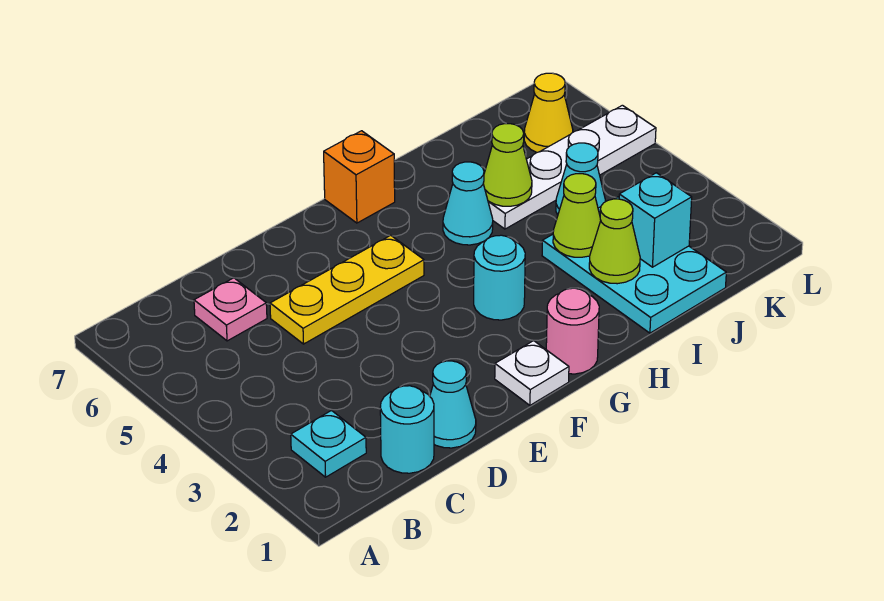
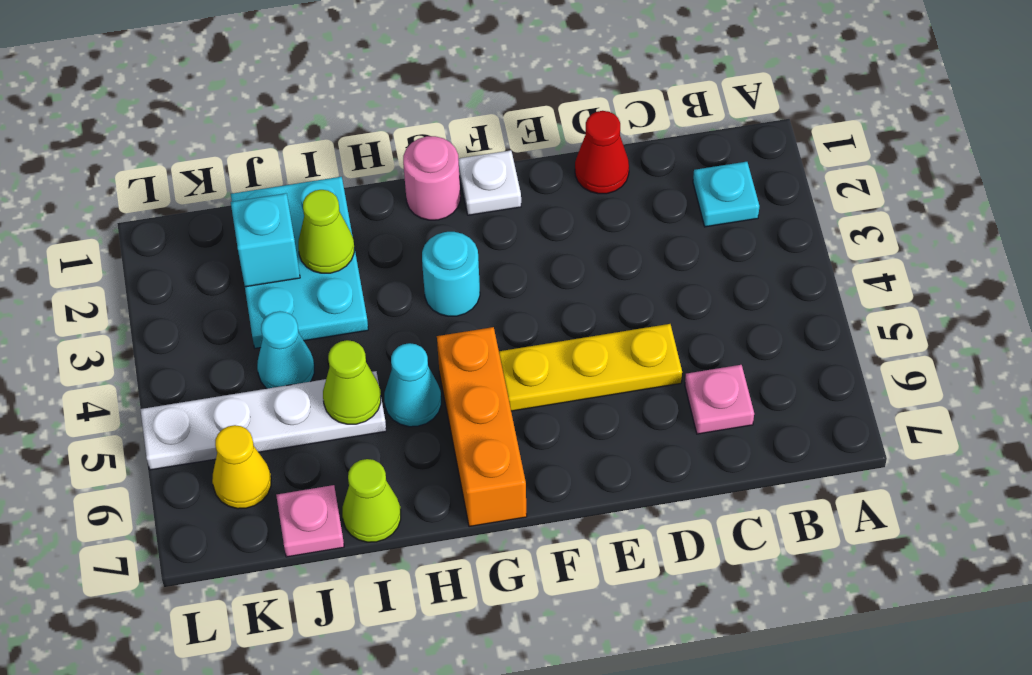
cyan round brick C1 level 1 -> none
cyan cone D1 level 1 -> red cone D1 level 1
orange brick G7 level 1 -> orange brick G5:G7 level 1
lime cone I3 level 2 -> lime cone I7 level 1
none -> pink plate J7 level 1

